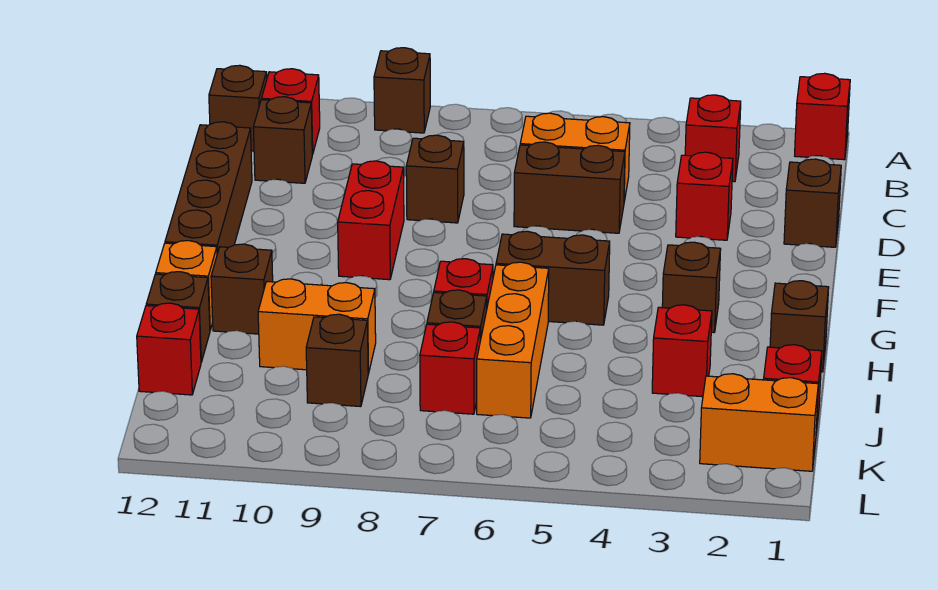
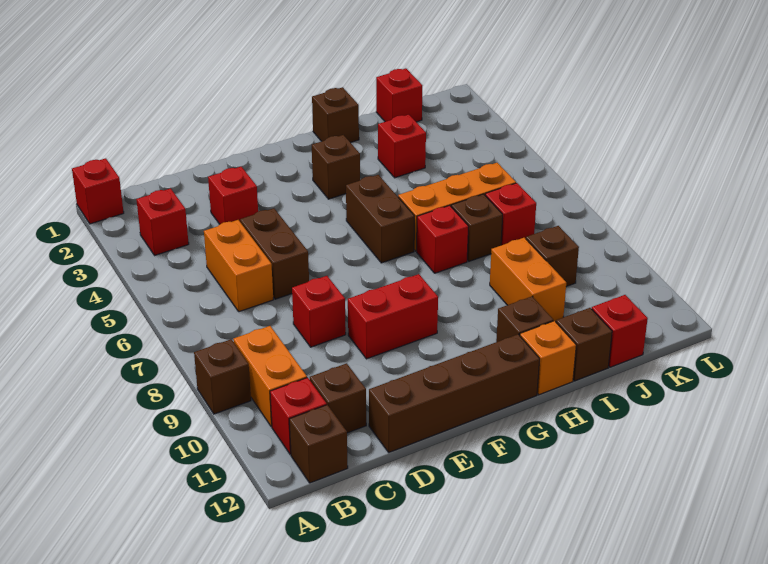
brown brick D1 level 1 -> none
brown brick D8 level 1 -> red brick D8 level 1
orange brick K1:K2 level 1 -> orange brick B9:B10 level 1

